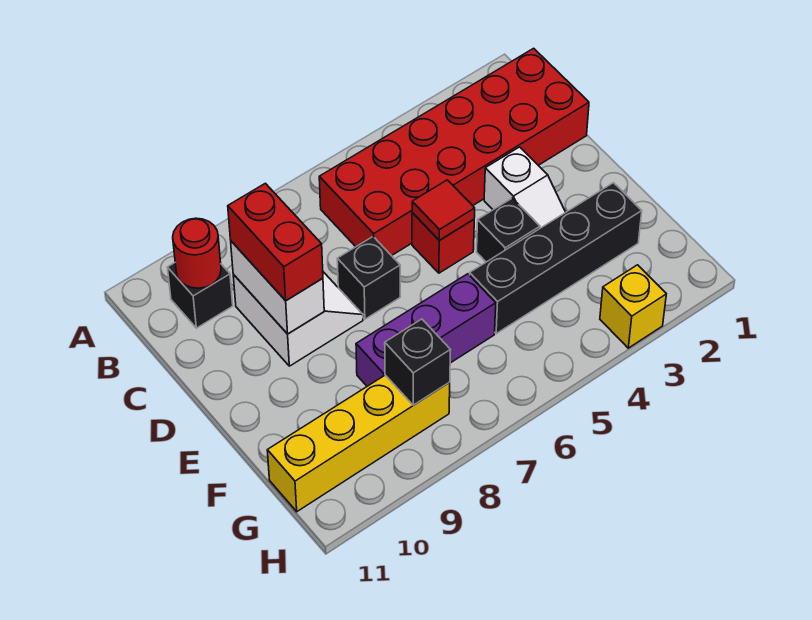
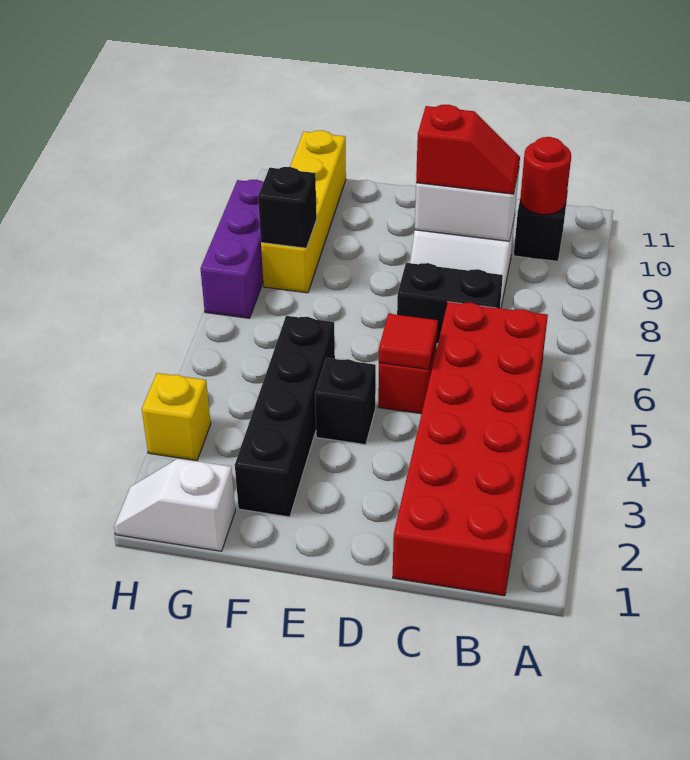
red brick C9:D9 level 3 -> red slope C9:D9 level 3 top D
white slope D3:E3 level 1 top D -> white slope G1:H1 level 1 top G
black brick D7 level 1 -> black brick C7:D7 level 1
purple brick F6:F8 level 1 -> purple brick H7:H9 level 1

